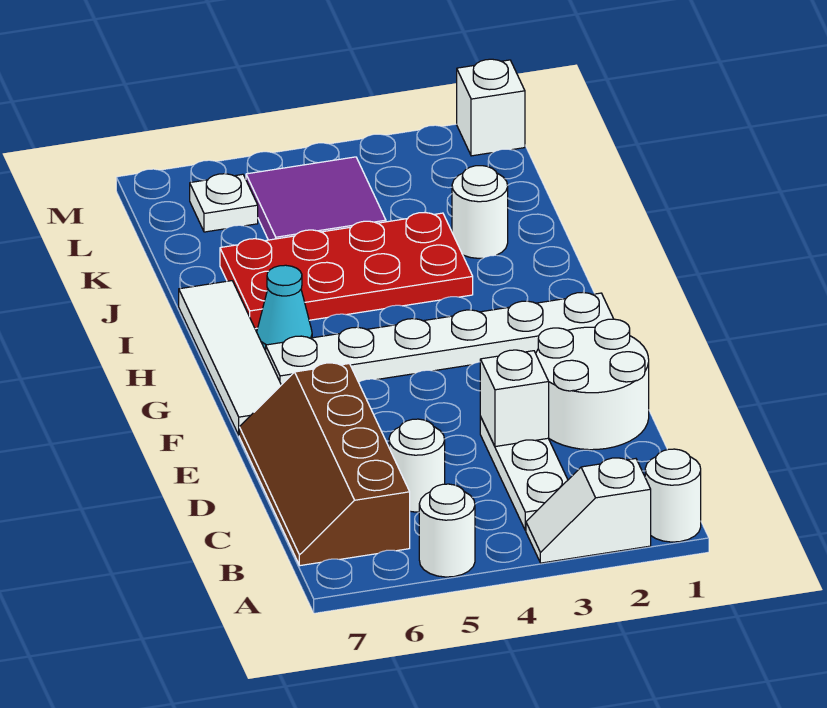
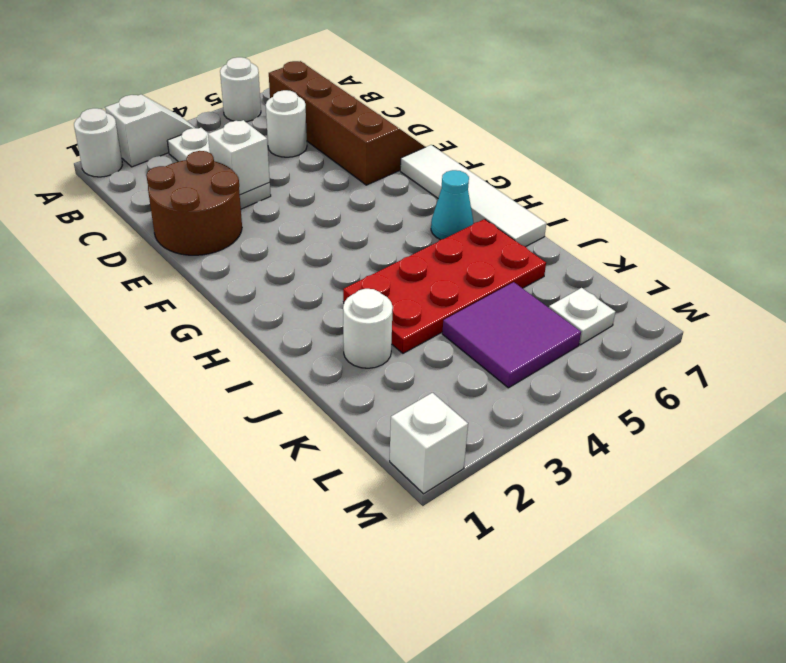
white round brick D1:E2 level 1 -> brown round brick D1:E2 level 1
white plate G1:G6 level 1 -> none

